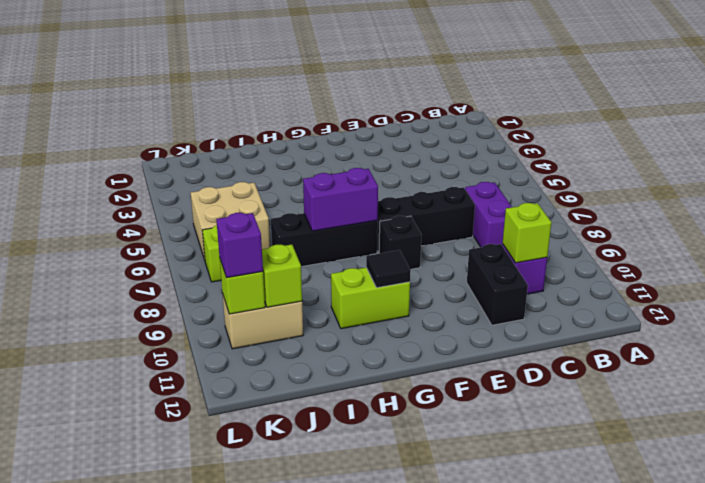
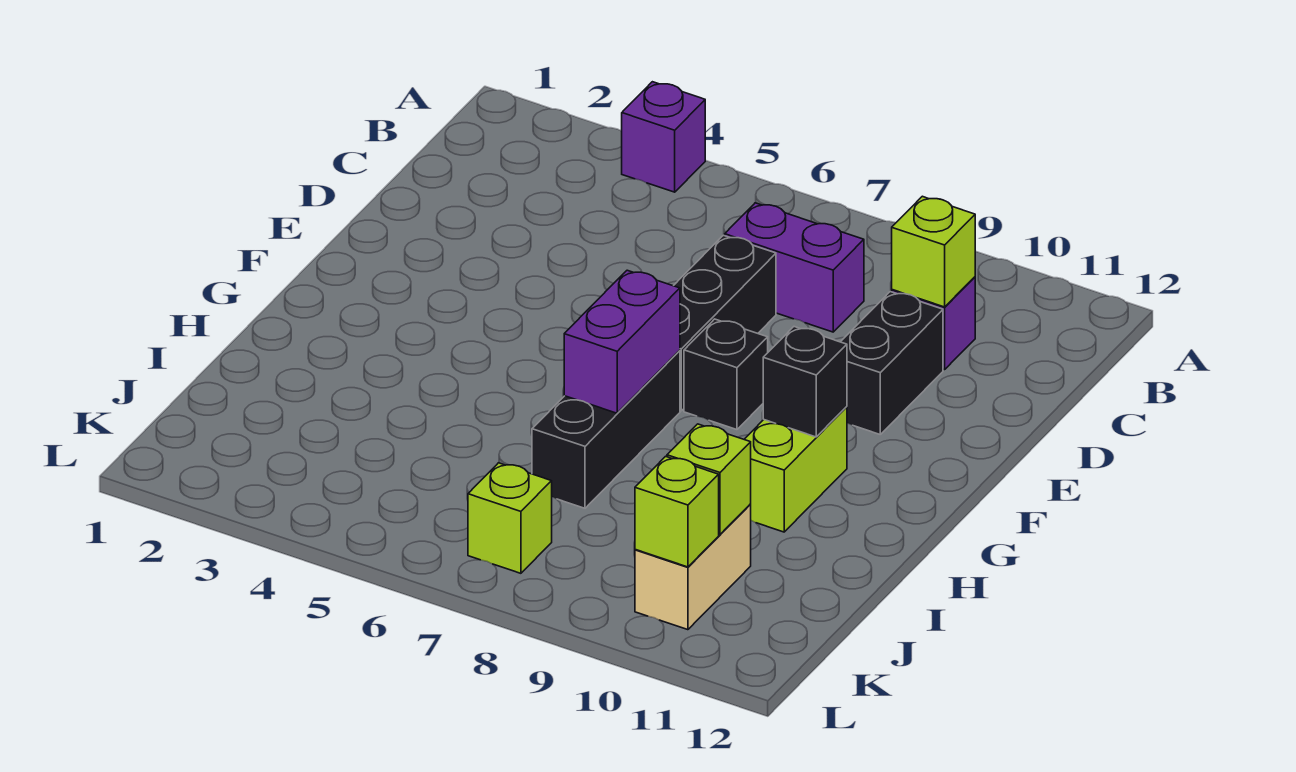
black brick D10:D11 level 1 -> black brick D10:E10 level 1
black tile G10 level 2 -> black brick G10 level 2
tan brick J5:K6 level 1 -> none
purple brick K10 level 3 -> purple brick A4 level 1

